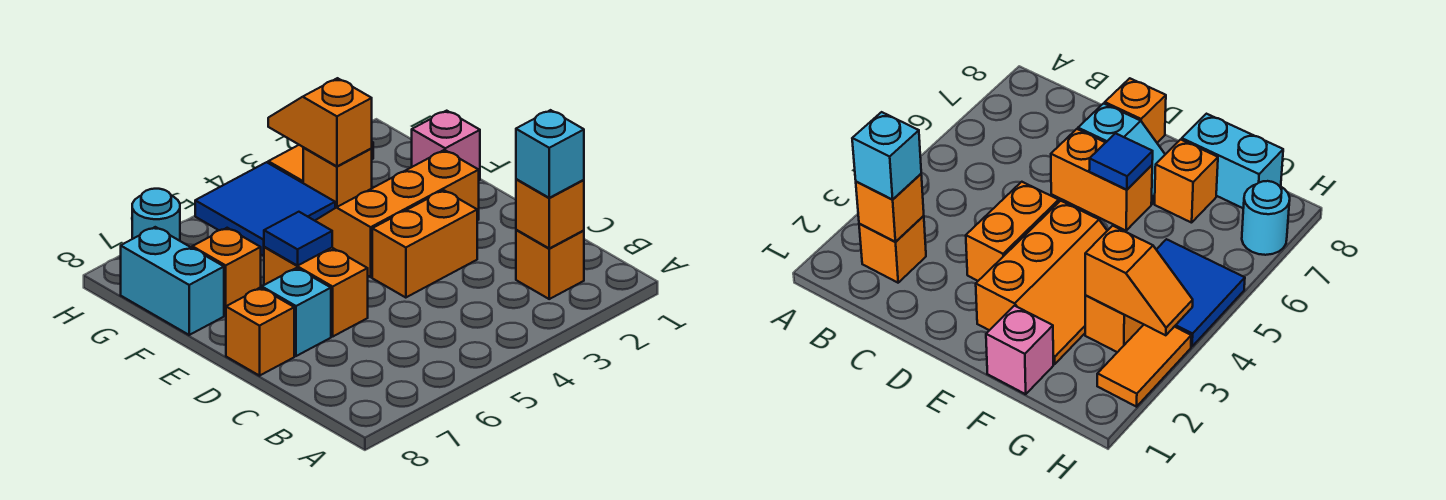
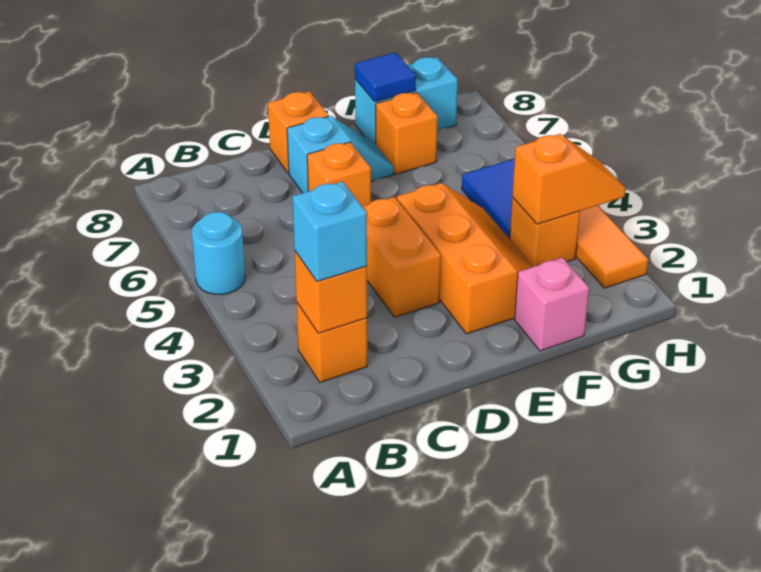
orange brick D6:E6 level 1 -> orange brick D6 level 1
blue tile E6 level 2 -> blue tile F8 level 2
cyan round brick H7 level 1 -> cyan round brick A5 level 1

